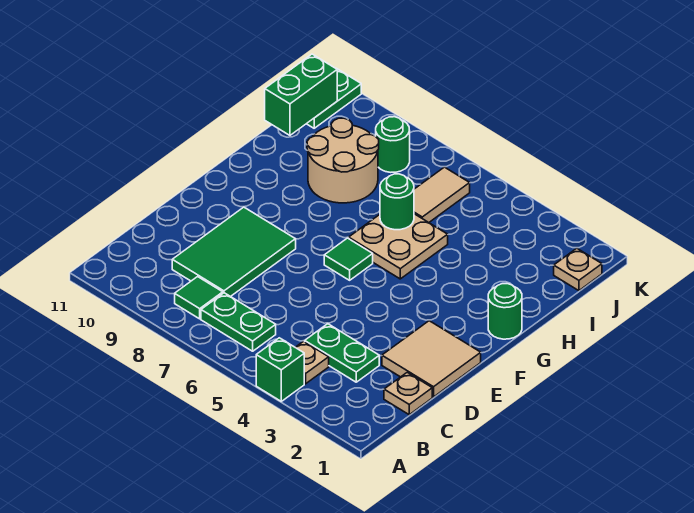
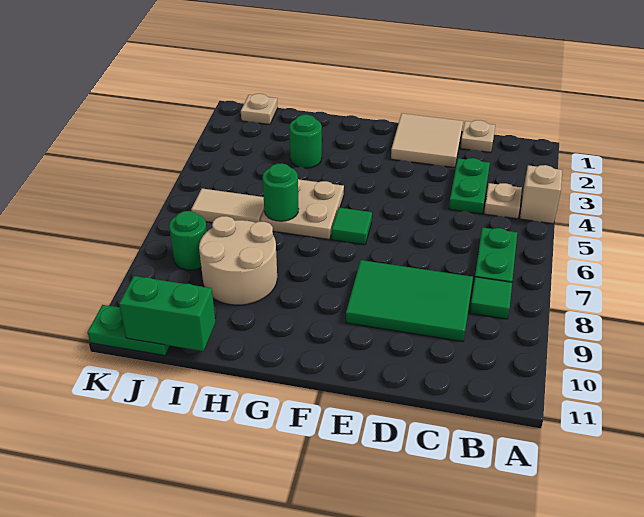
green brick A4 level 1 -> tan brick A4 level 1
green round brick G1 level 1 -> green round brick H3 level 1

